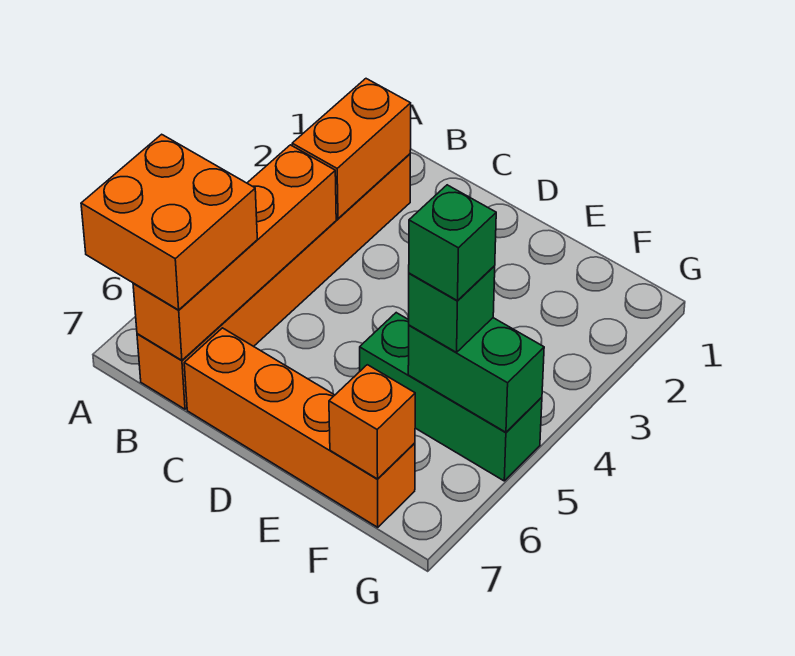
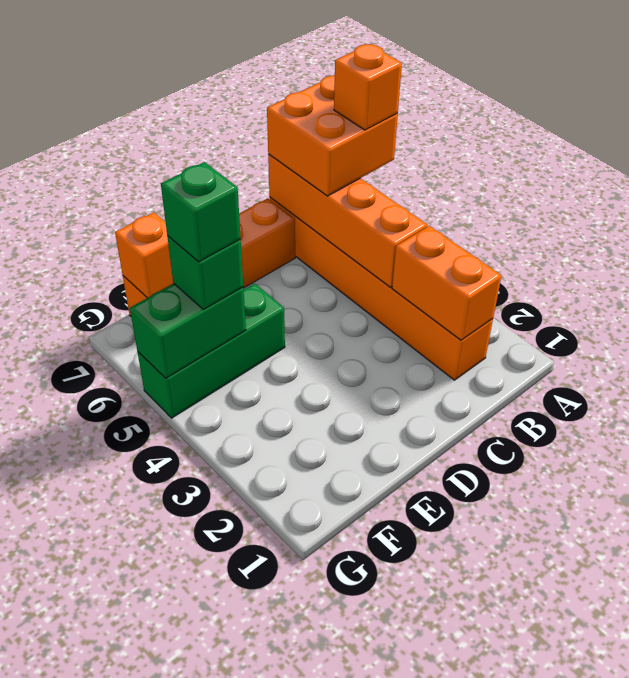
none -> orange brick A6 level 4

